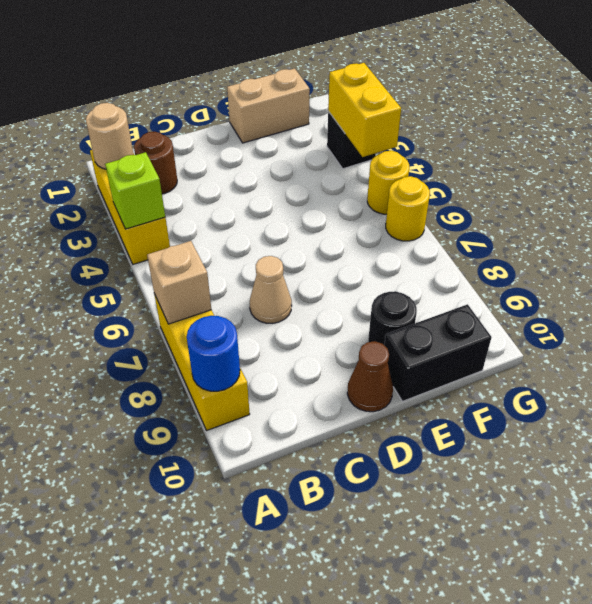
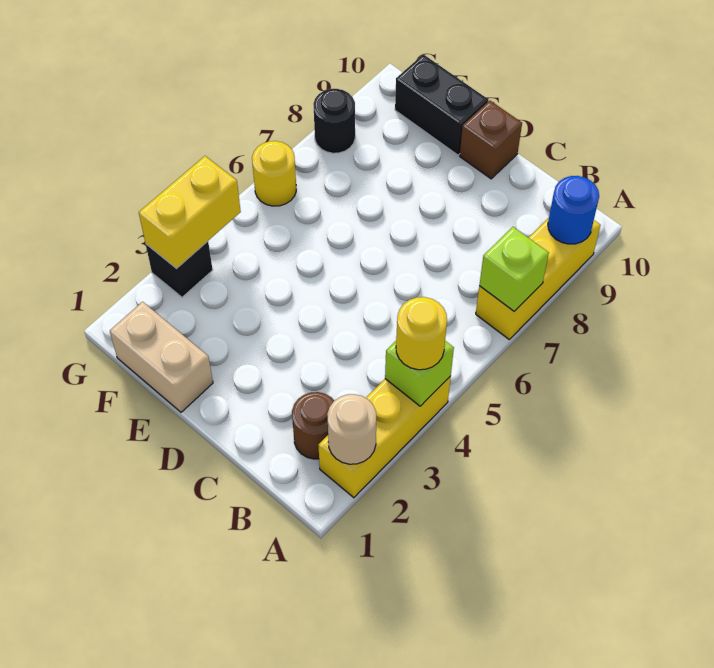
tan brick A7 level 2 -> lime brick A7 level 2
tan cone C7 level 1 -> none
brown cone D10 level 1 -> brown brick D10 level 1
black round brick E9 level 1 -> black round brick G8 level 1
yellow round brick G5 level 1 -> yellow round brick A4 level 3

